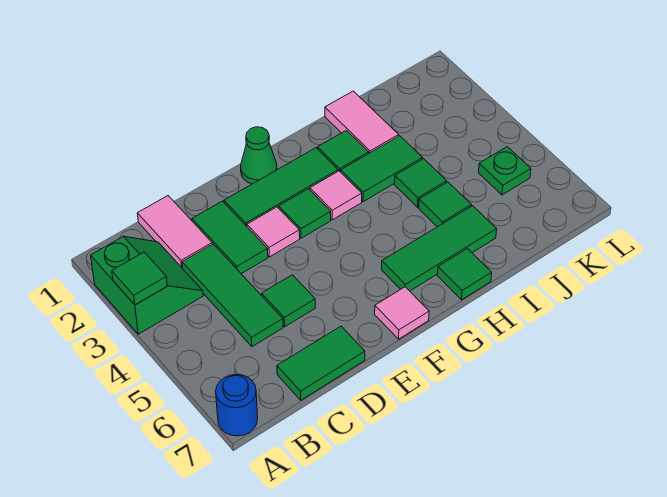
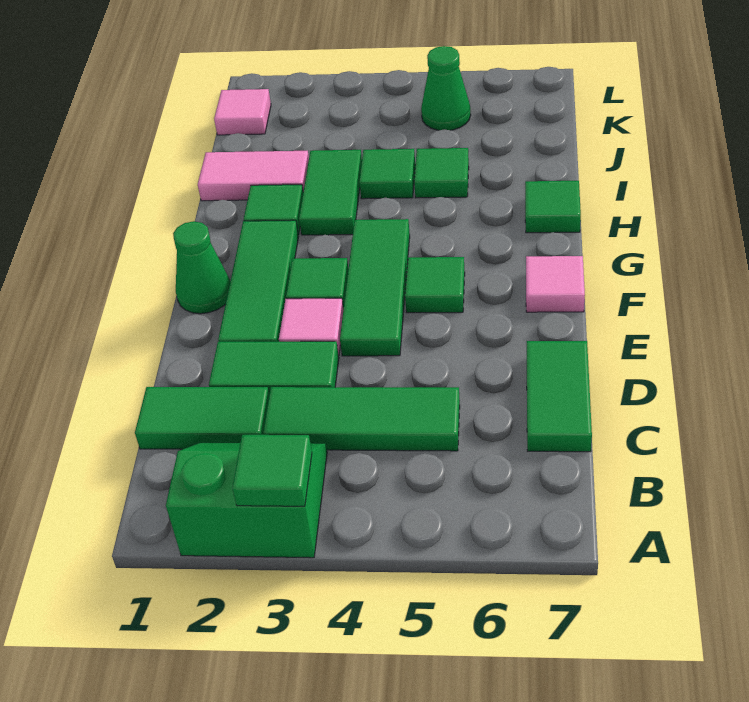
blue round brick A7 level 1 -> none
pink tile C1:C2 level 1 -> green tile C1:C2 level 1
green tile D5 level 1 -> green tile F5 level 1
pink tile G3 level 1 -> pink tile K1 level 1
green tile G6:I6 level 1 -> green tile E4:G4 level 1
green plate K5 level 1 -> green cone K5 level 1

